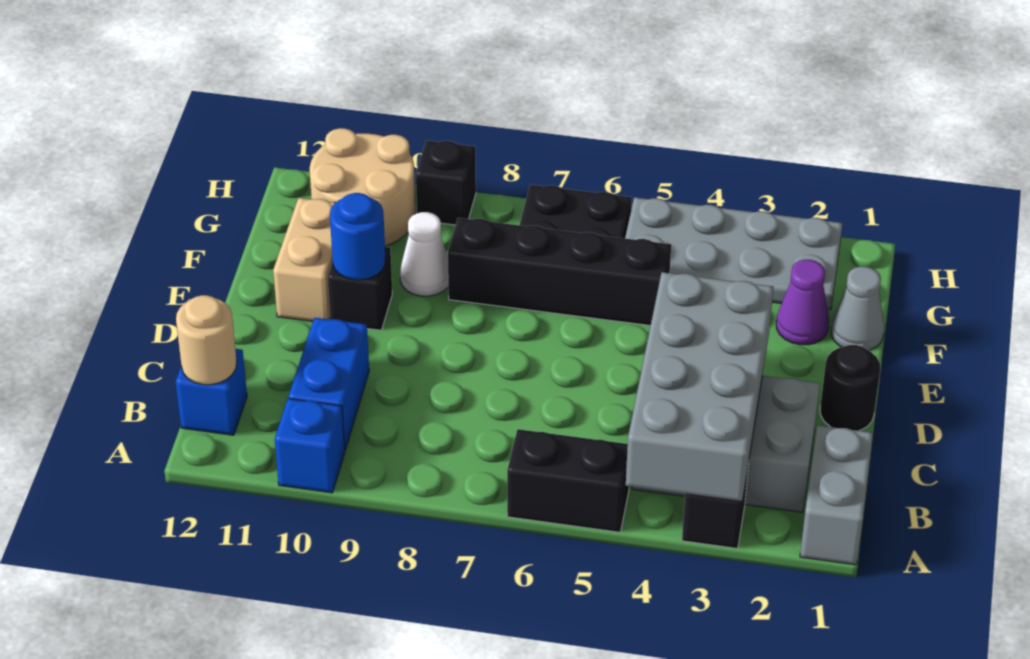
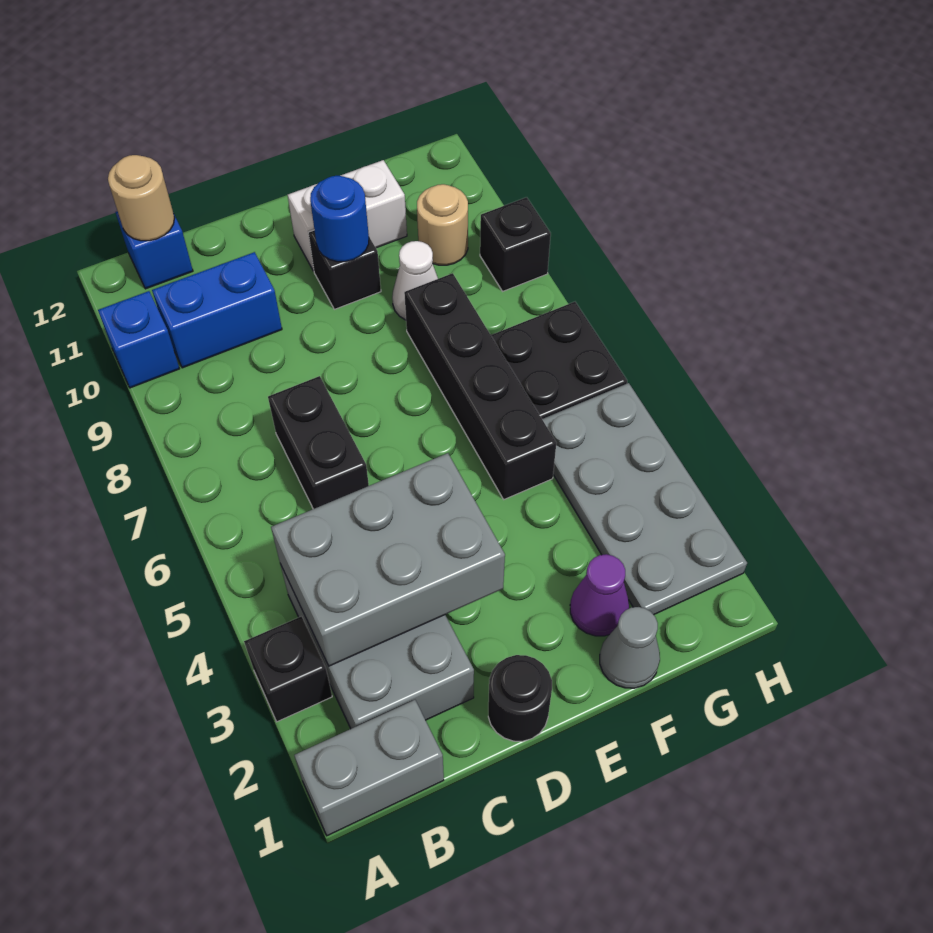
grey brick A3:D4 level 2 -> grey brick B3:D4 level 2
black brick A5:A6 level 1 -> black brick C6:C7 level 1
tan brick E11:F11 level 1 -> white brick E11:F11 level 1
tan round brick G10:H11 level 1 -> tan round brick G10 level 1

